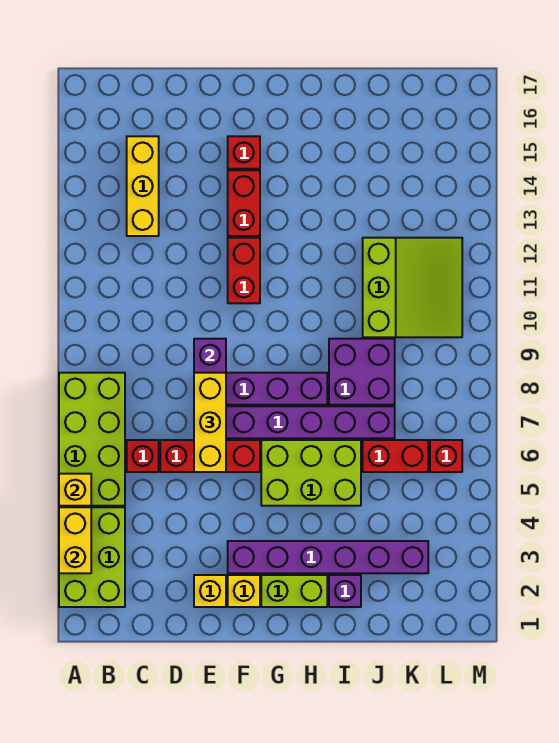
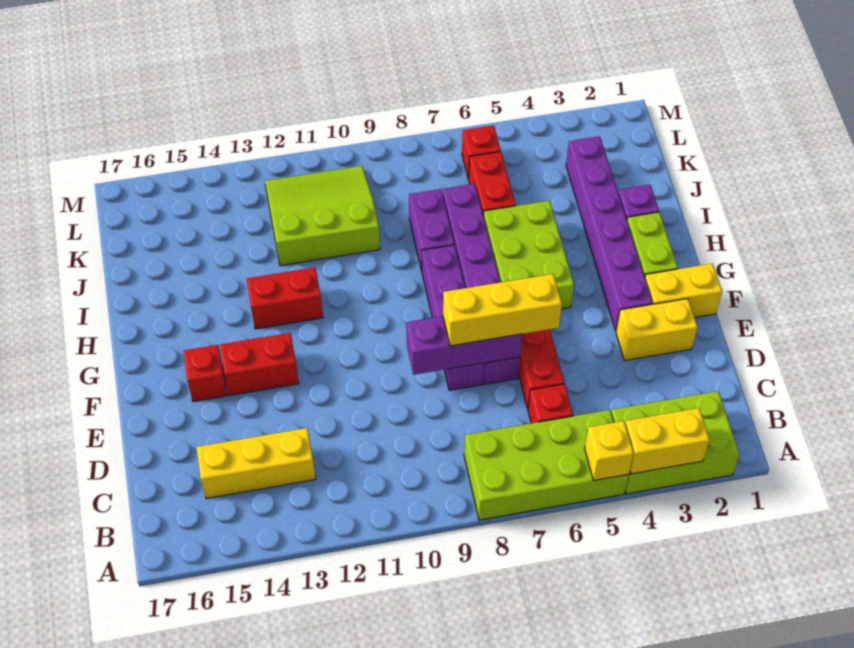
yellow brick E2 level 1 -> yellow brick E2:E3 level 1
yellow brick F2 level 1 -> yellow brick F1:F2 level 1
red brick F11:F12 level 1 -> red brick H12:H13 level 1
purple brick I8:J9 level 1 -> purple brick I8:J8 level 1

